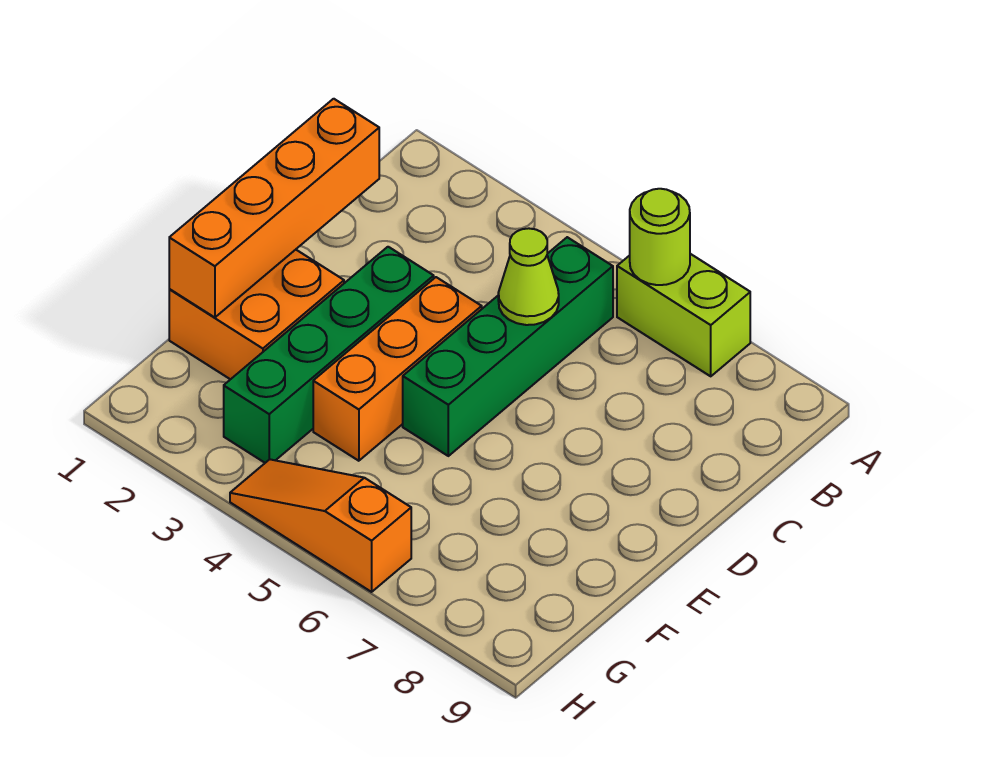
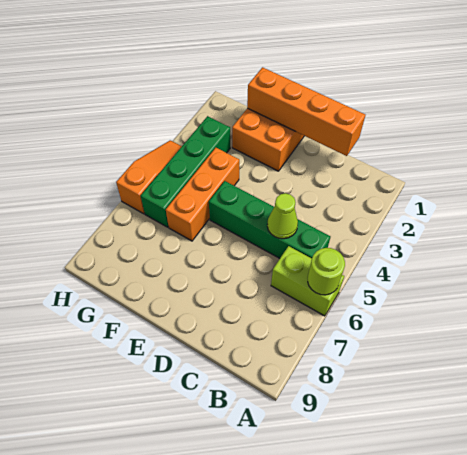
lime brick A6:A7 level 1 -> lime brick A6:B6 level 1
green brick D3:G3 level 1 -> green brick G3:G6 level 1
orange brick D4:F4 level 1 -> orange brick F4:F6 level 1

